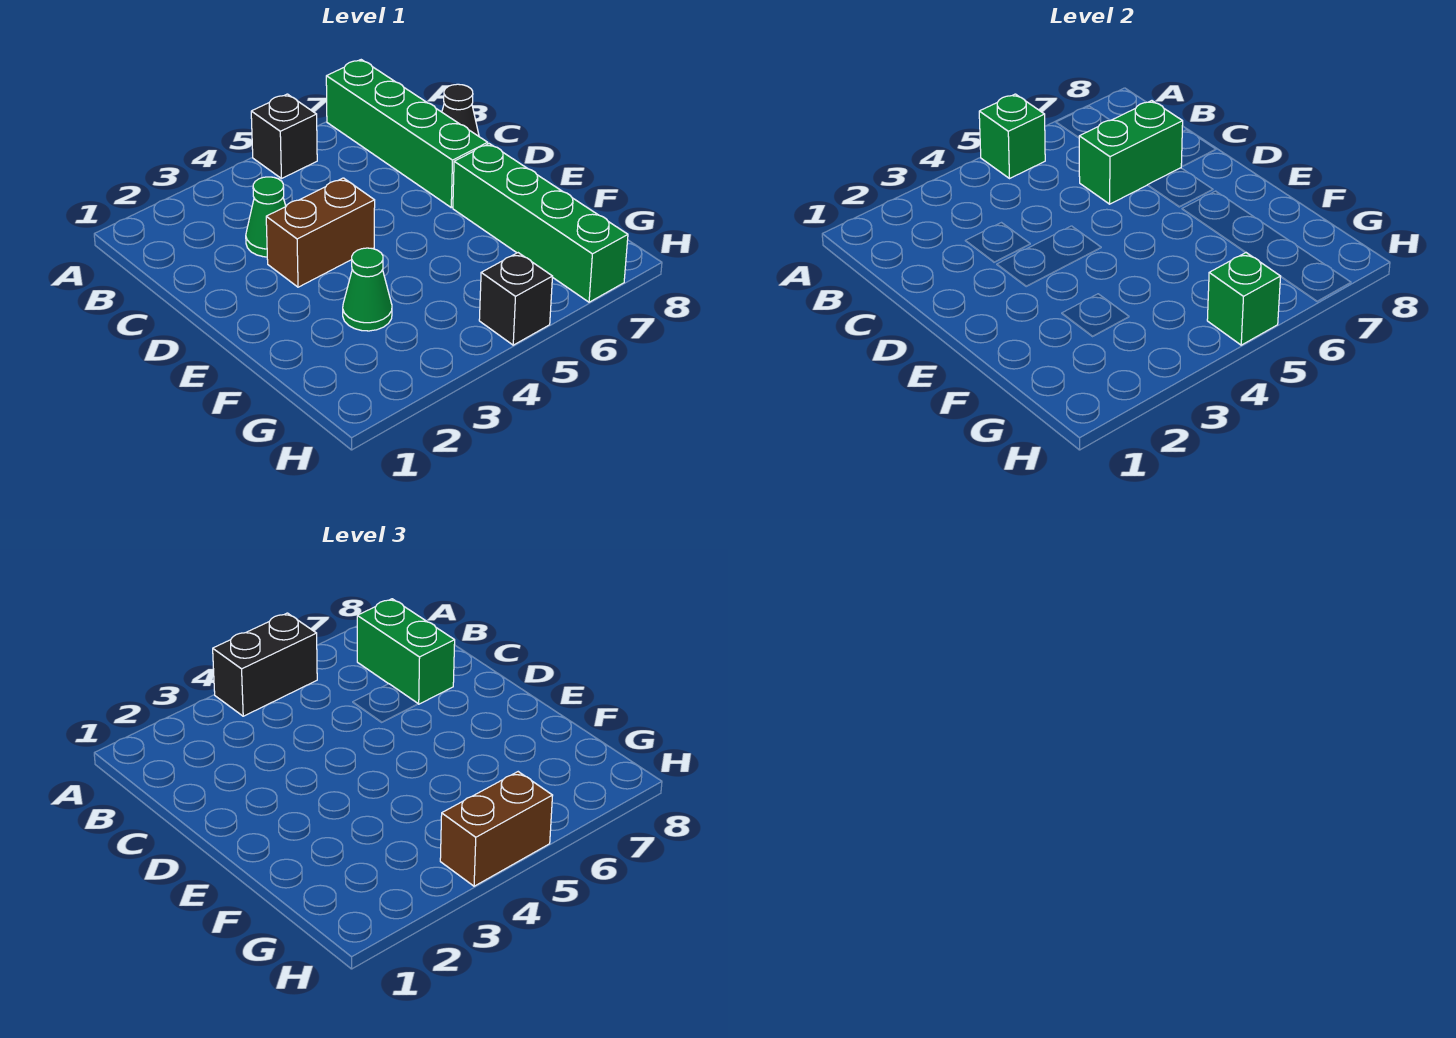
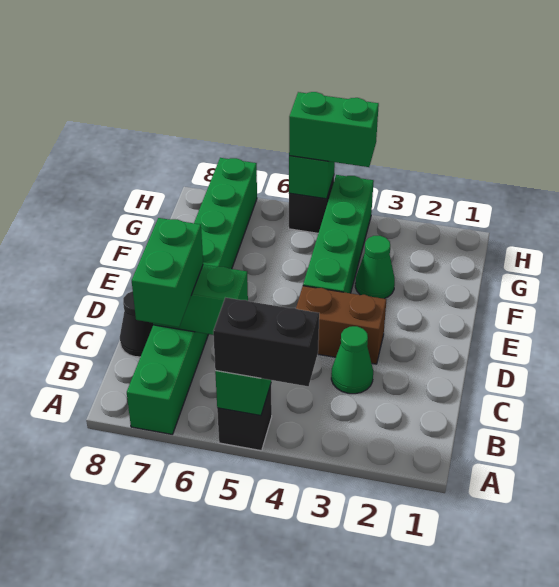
none -> green brick E4:H4 level 1
brown brick H4:H5 level 3 -> green brick H4:H5 level 3

